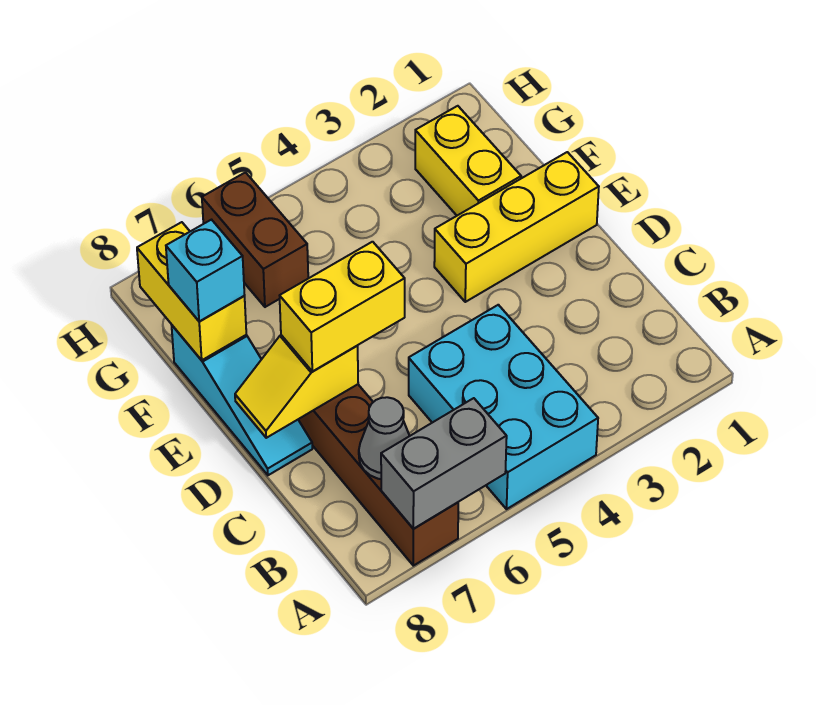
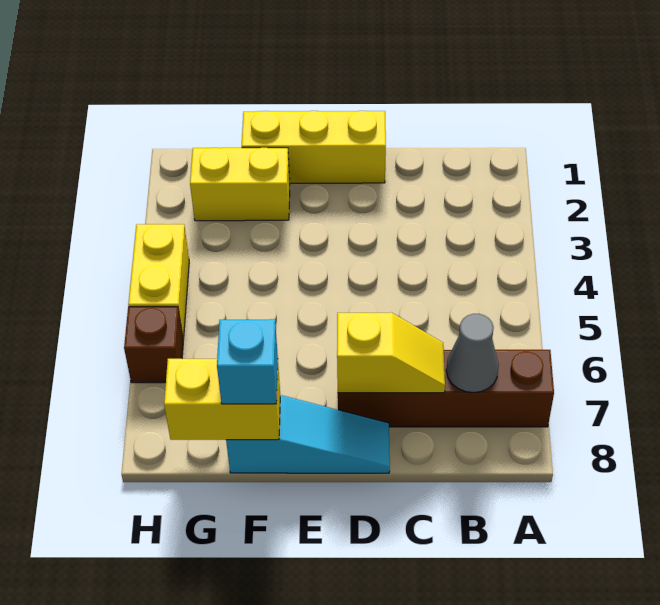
cyan brick A4:C5 level 1 -> none
grey brick A6:A7 level 2 -> none
yellow brick D6:D7 level 3 -> yellow brick H4:H5 level 1
yellow slope D7:D8 level 2 top 7 -> yellow slope C7:D7 level 2 top D
yellow brick E1:E3 level 1 -> yellow brick D1:F1 level 1
brown brick G6:H6 level 1 -> brown brick H6 level 1

